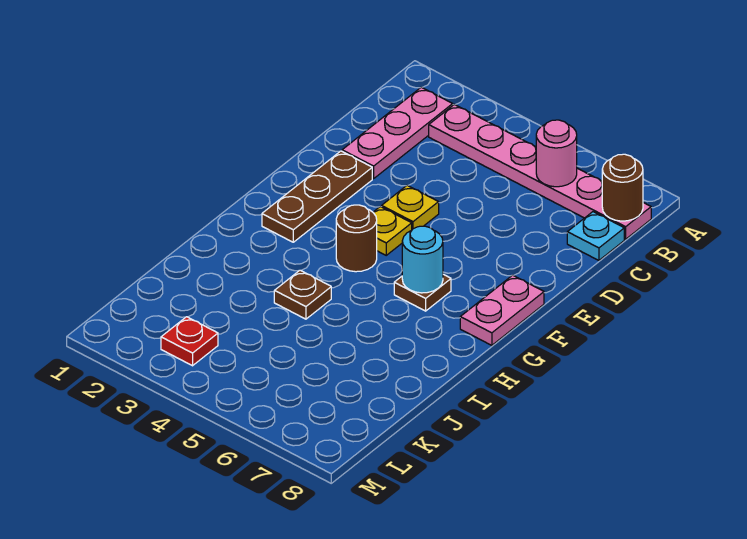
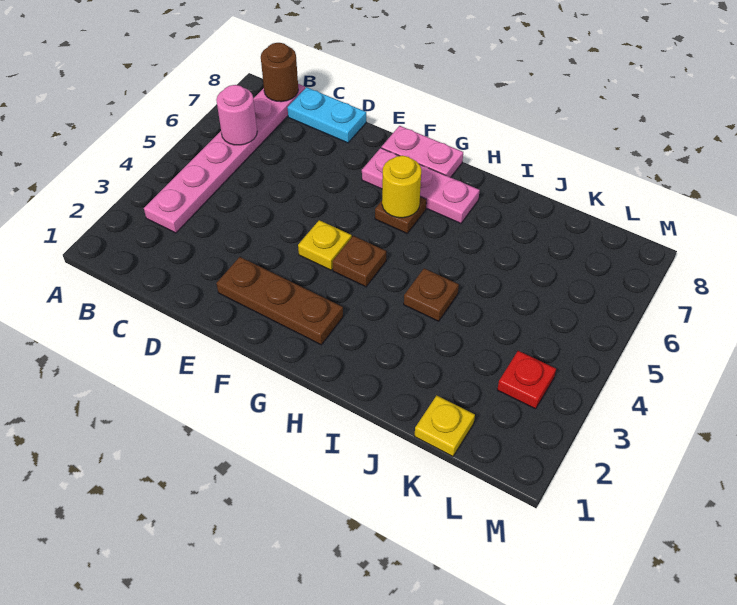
pink plate B2:D2 level 1 -> pink plate F7:H7 level 1
cyan plate C8 level 1 -> cyan plate C8:D8 level 1
yellow plate E4 level 1 -> yellow plate K1 level 1
brown round brick G4 level 1 -> brown plate G4 level 1
cyan round brick G6 level 2 -> yellow round brick G6 level 2

